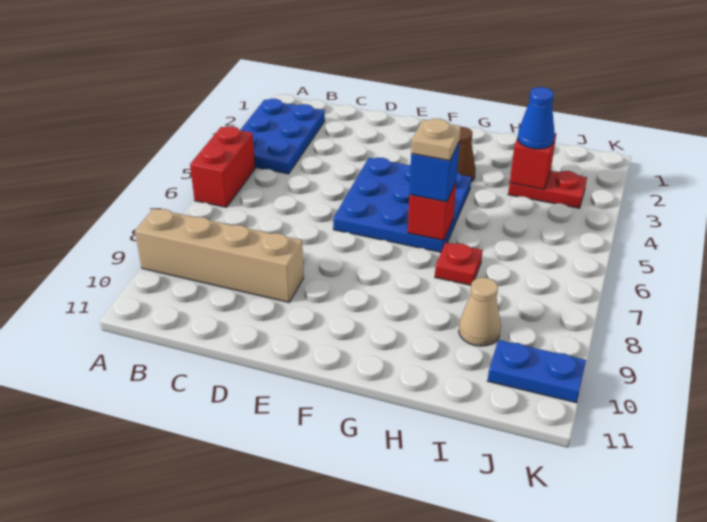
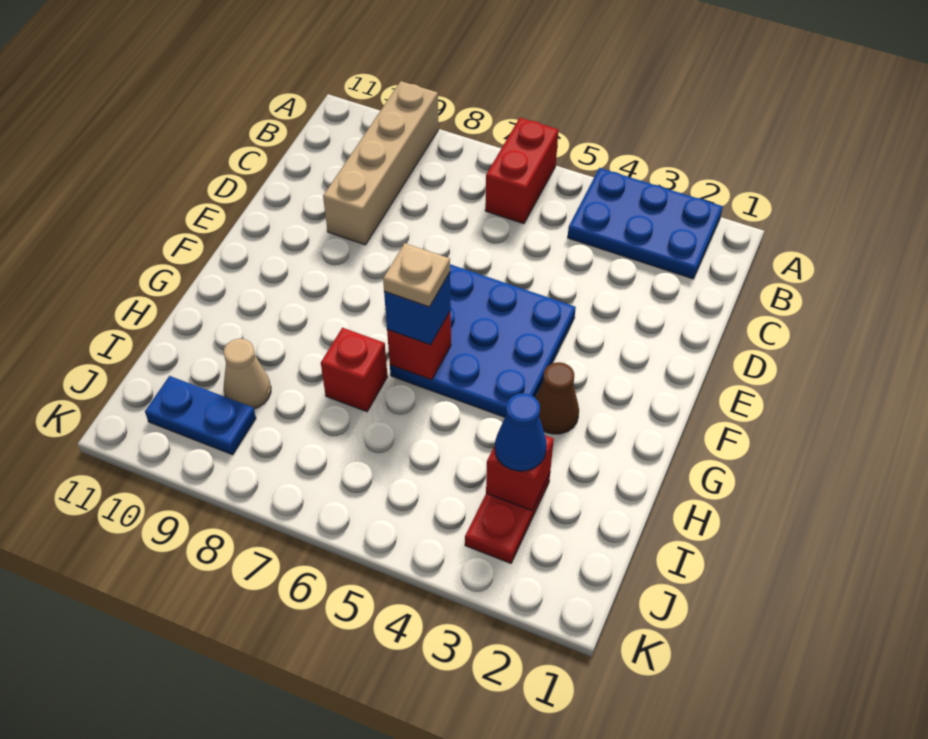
red brick A5:A6 level 1 -> red brick A6:B6 level 1
red plate H7 level 1 -> red brick H7 level 1
blue plate J10:K10 level 1 -> blue plate J9:J10 level 1

